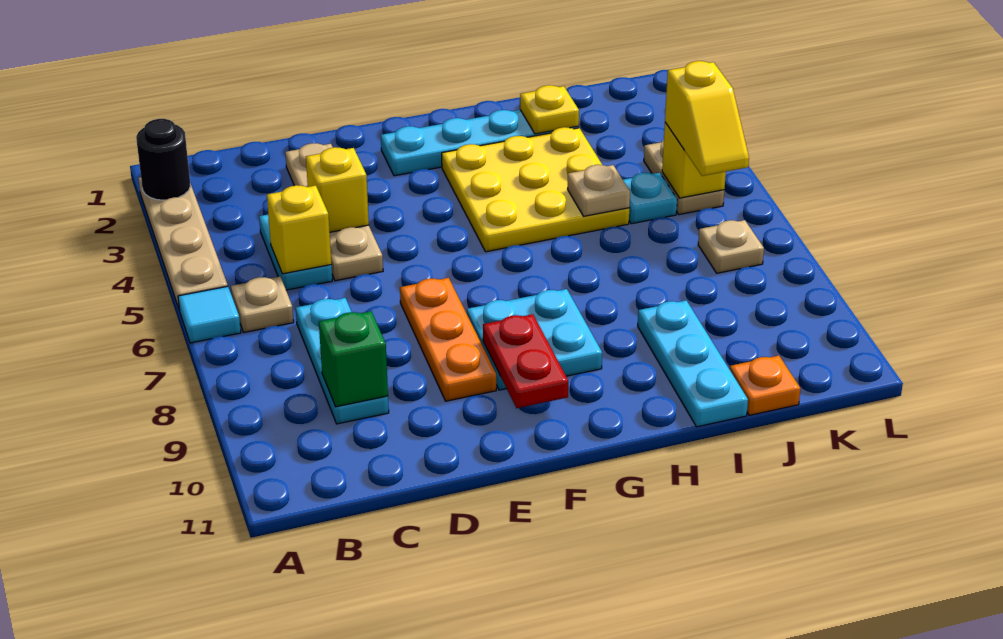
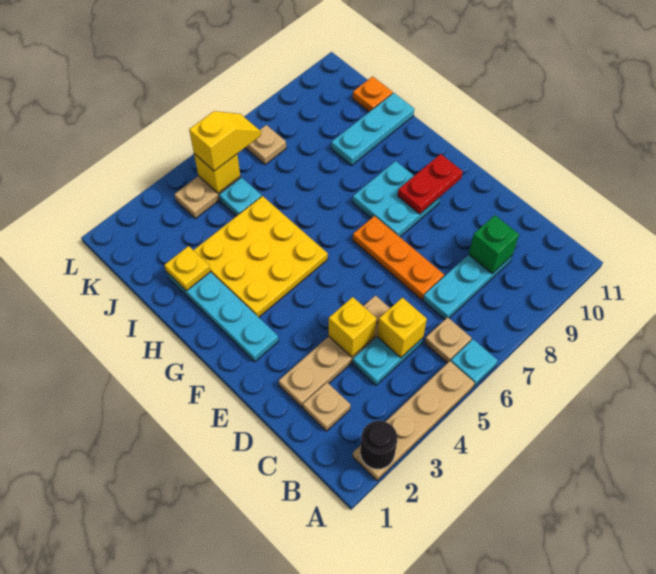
cyan tile A6 level 1 -> cyan plate A6 level 1
orange plate E7:E9 level 1 -> orange plate D7:F7 level 1
tan plate I5 level 2 -> tan plate C2 level 1

